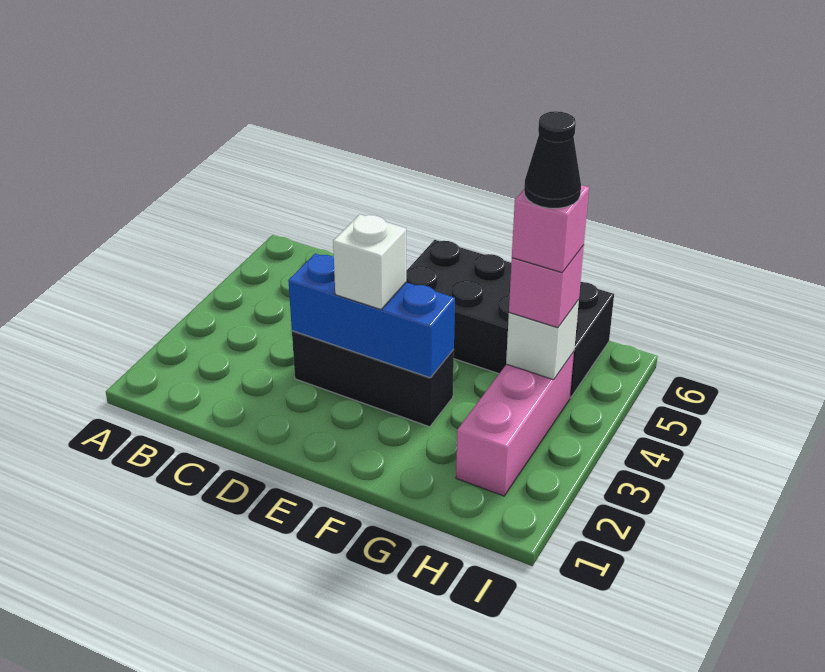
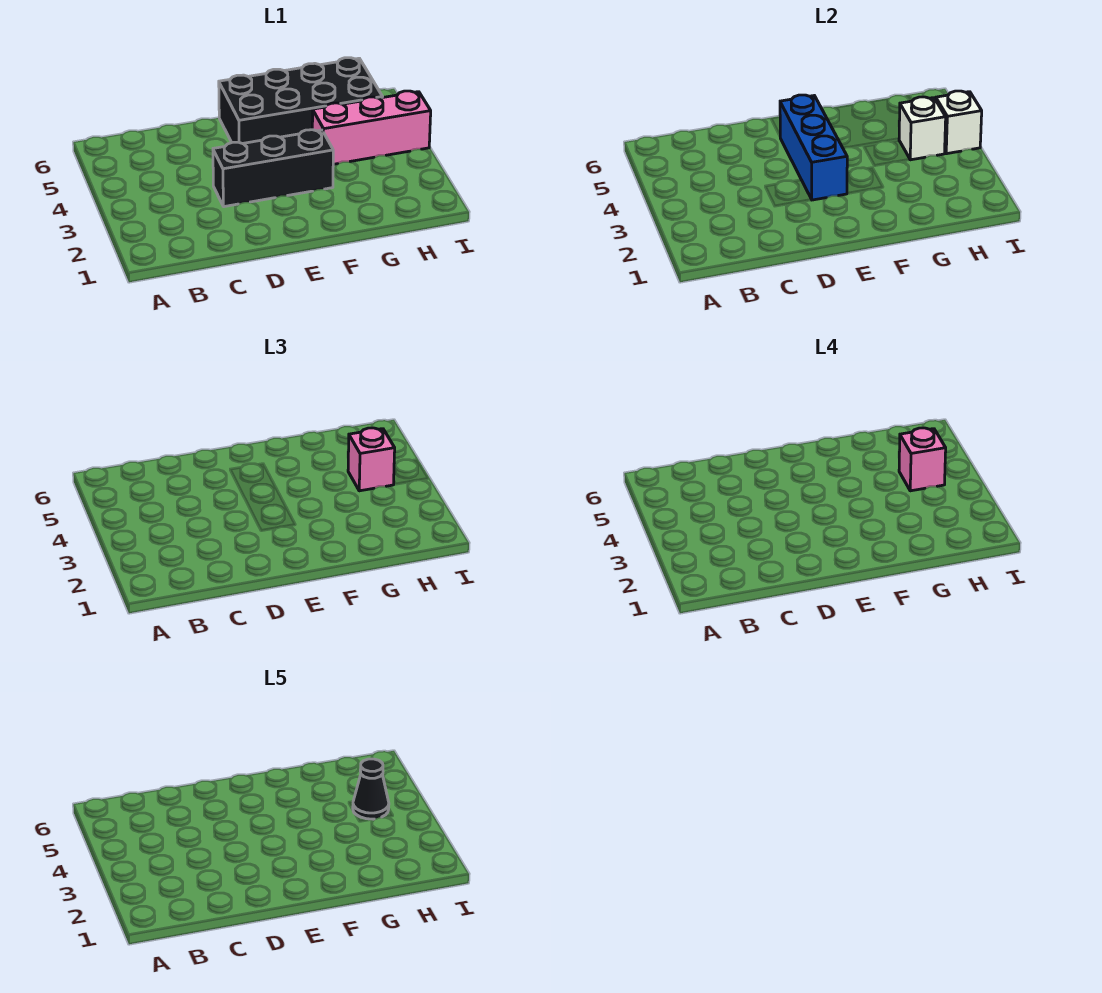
blue brick D3:F3 level 2 -> blue brick E3:E5 level 2
white brick E3 level 3 -> white brick I4 level 2
pink brick H2:H4 level 1 -> pink brick G4:I4 level 1

